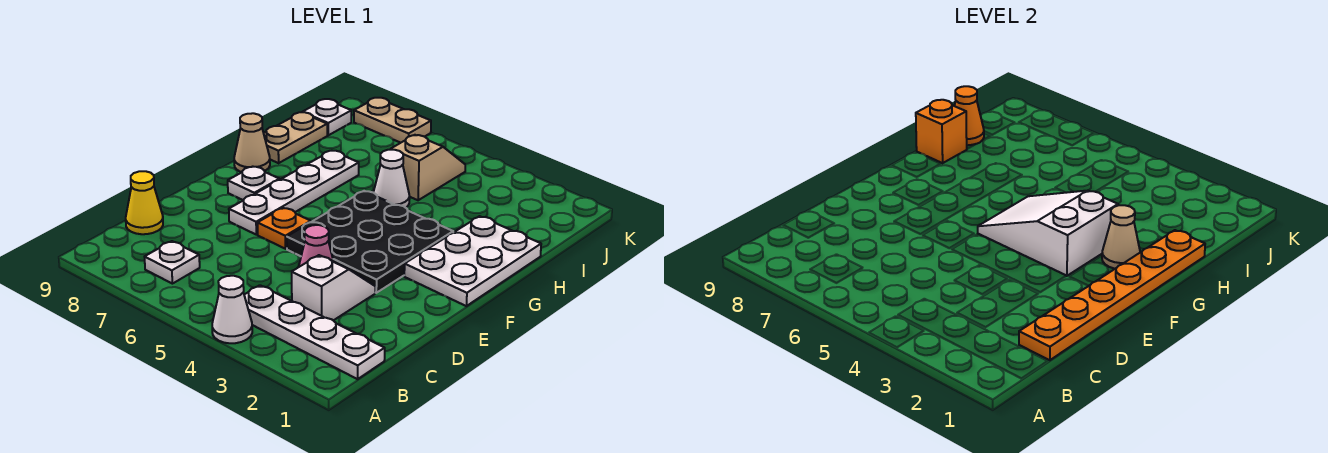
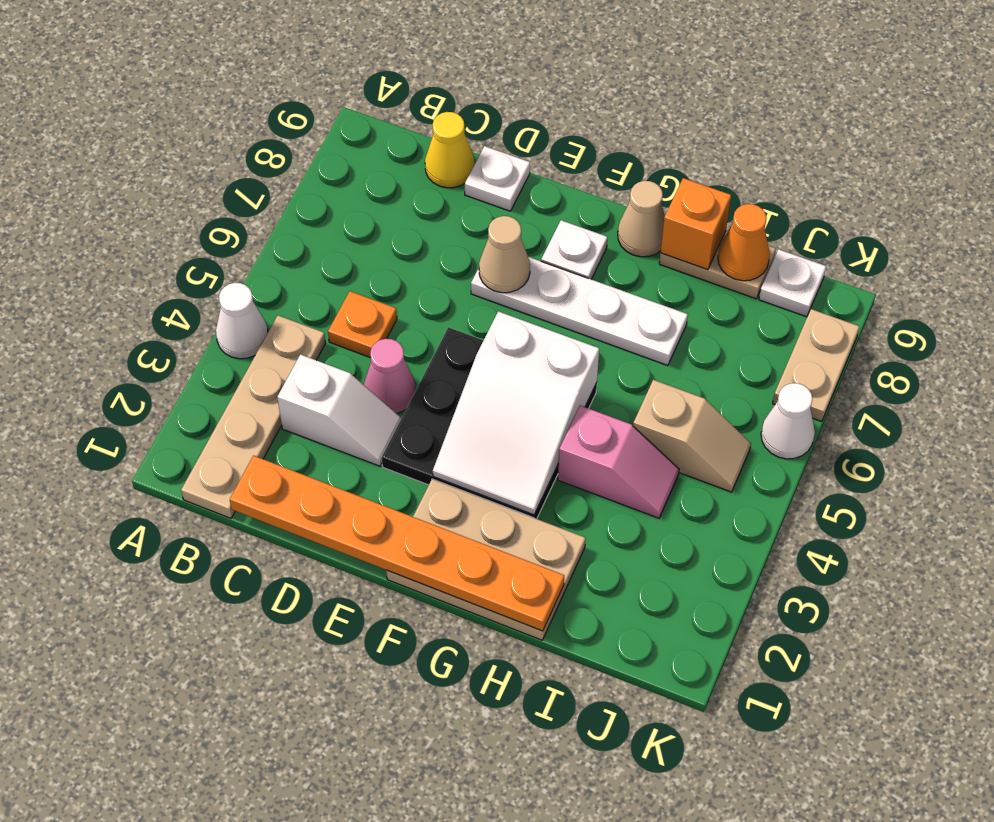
white plate B1:B4 level 1 -> tan plate B1:B4 level 1
white plate B7 level 1 -> white plate D9 level 1
orange plate E6 level 1 -> orange plate C5 level 1
white plate F1:H2 level 1 -> tan plate F1:H2 level 1
white slope F3:G5 level 2 top 3 -> white slope F3:G5 level 2 top 5
tan cone G2 level 2 -> tan cone E7 level 2
none -> pink slope H4:I4 level 1 top H
white cone H5 level 1 -> white cone K6 level 1

